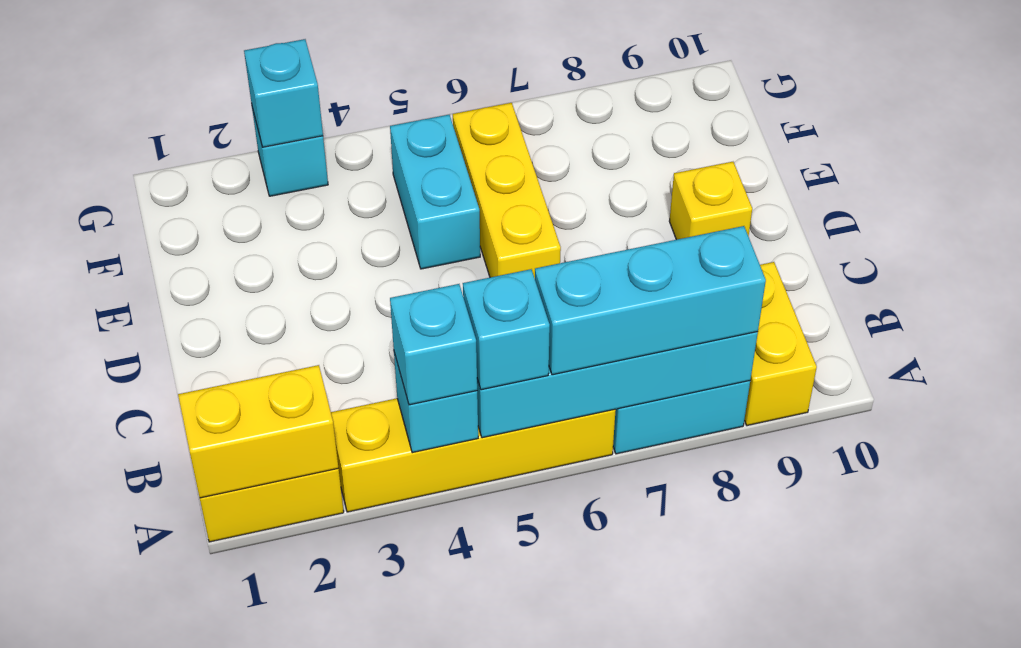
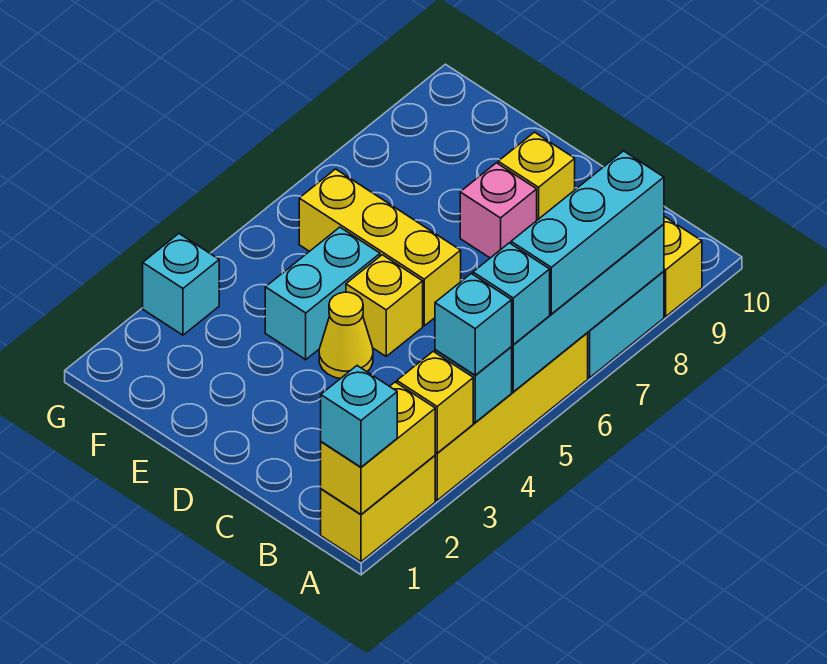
none -> yellow brick A3 level 2
none -> yellow cone D4 level 1
none -> yellow brick D5 level 1
none -> pink brick D8 level 1
cyan brick E5:F5 level 1 -> cyan brick E4:E5 level 1
cyan brick G3 level 2 -> cyan brick A1 level 3

